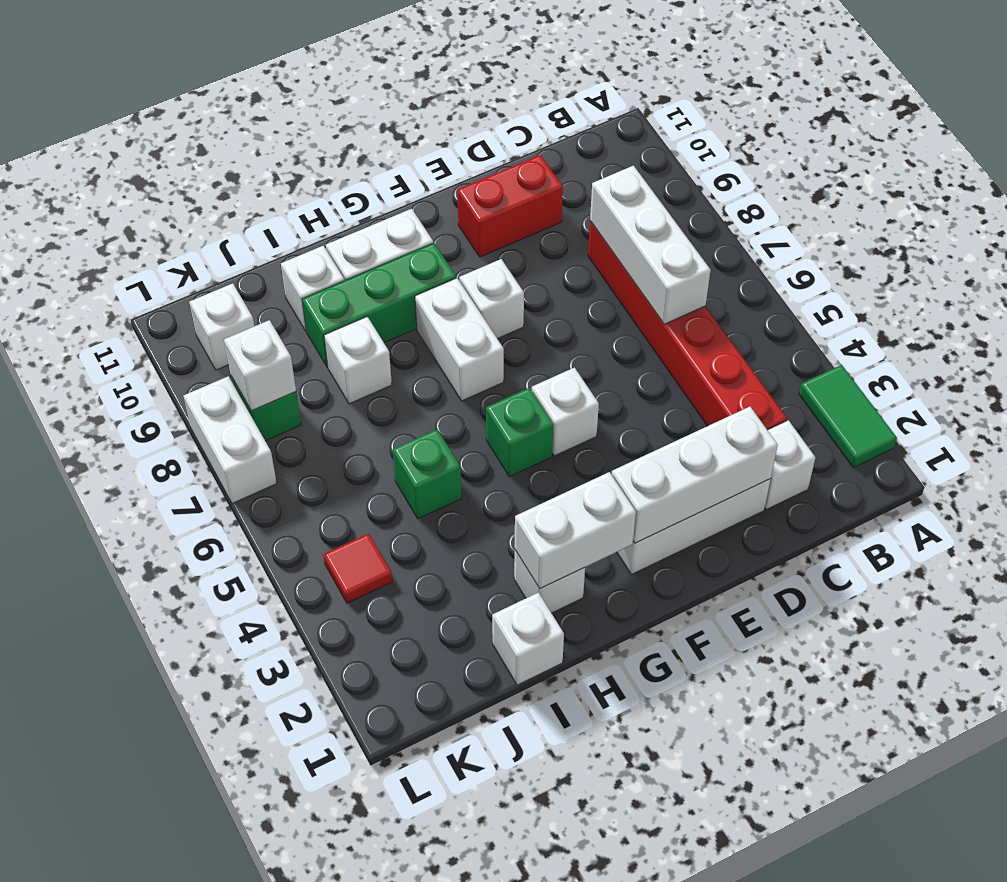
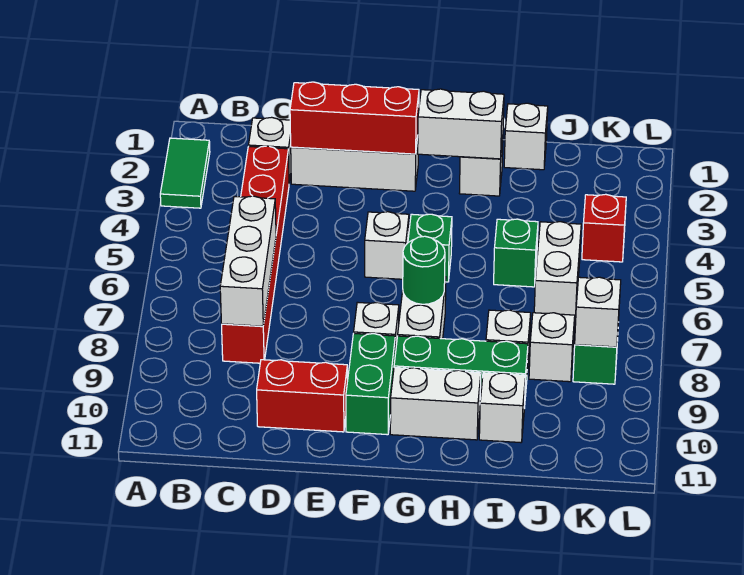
white brick D2:F2 level 2 -> red brick D2:F2 level 2
none -> green brick F9:F10 level 1
none -> green round brick G7 level 2
red tile K4 level 1 -> red brick K4 level 1
white brick K10 level 1 -> white brick J8 level 1
white brick L7:L8 level 1 -> white brick J5:J6 level 1

